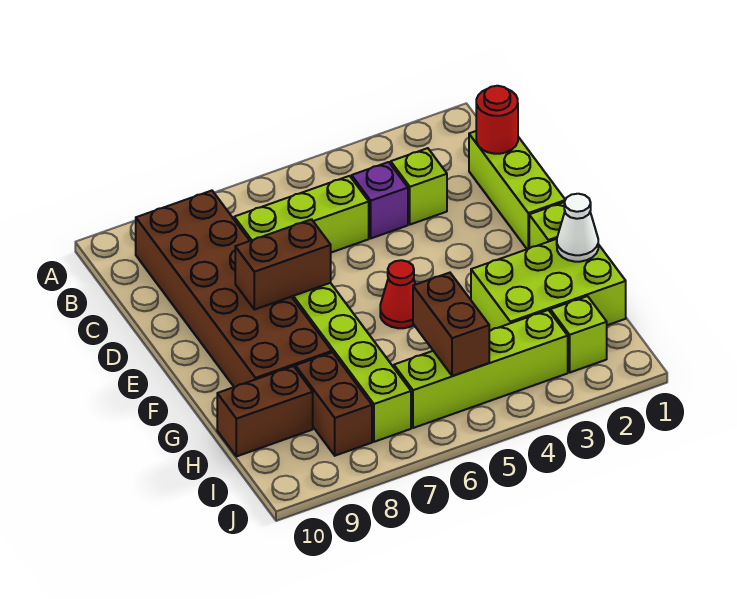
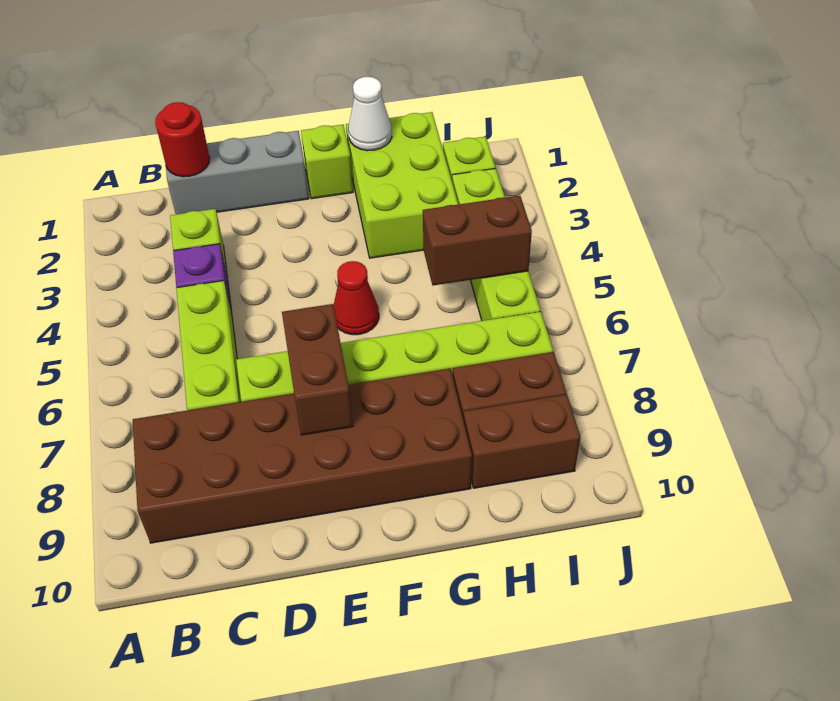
lime brick C1:E1 level 1 -> grey brick C1:E1 level 1
brown brick H9:H10 level 1 -> brown brick H9:I9 level 1

